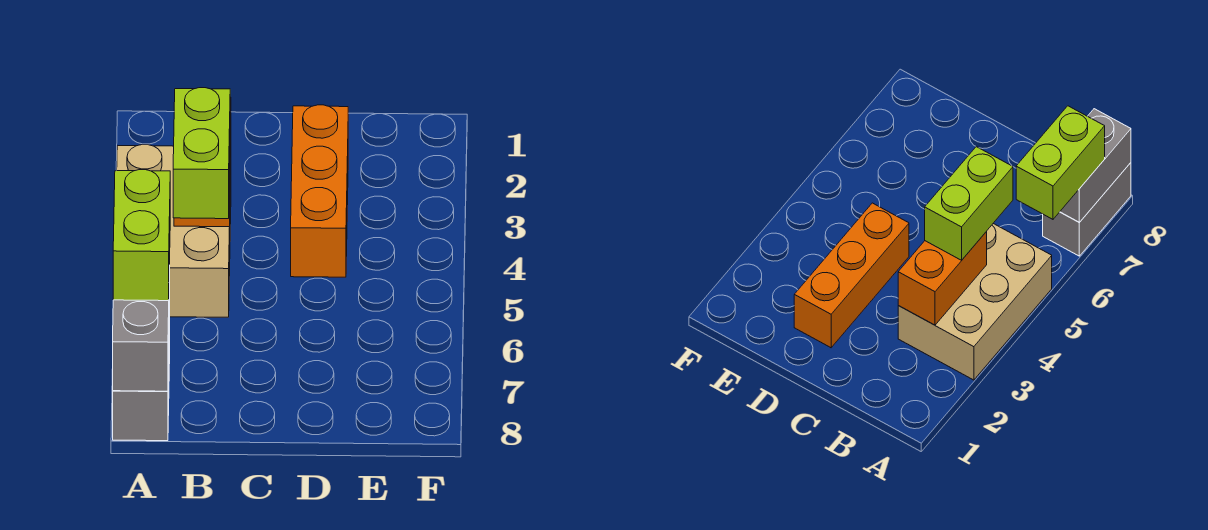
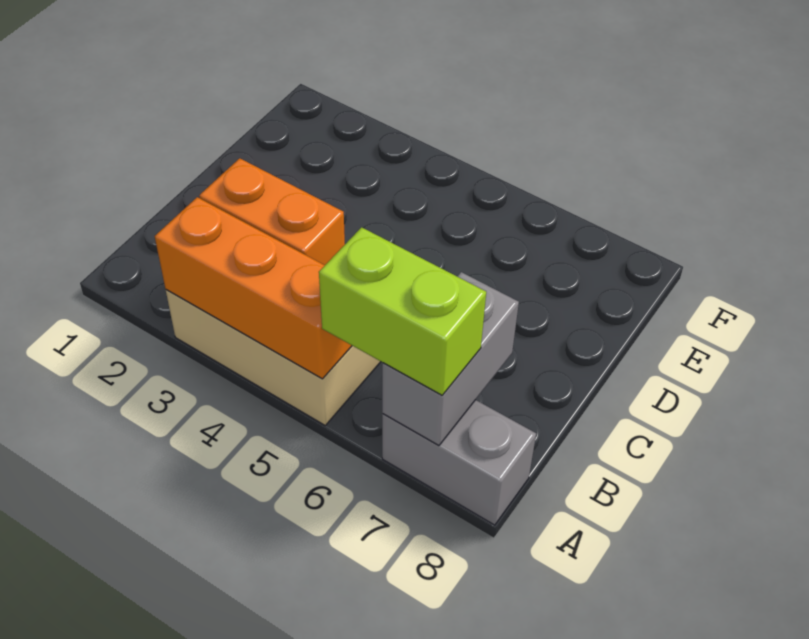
grey brick A7:A8 level 2 -> grey brick A7:B7 level 2
lime brick B4:B5 level 3 -> none
orange brick D2:D4 level 1 -> orange brick A3:A5 level 2

